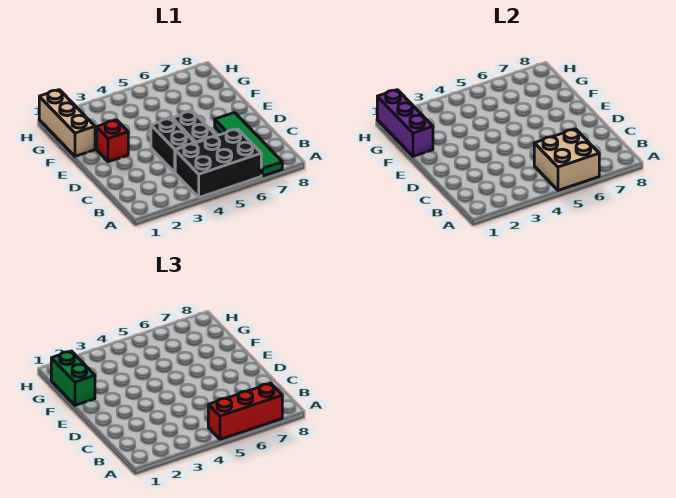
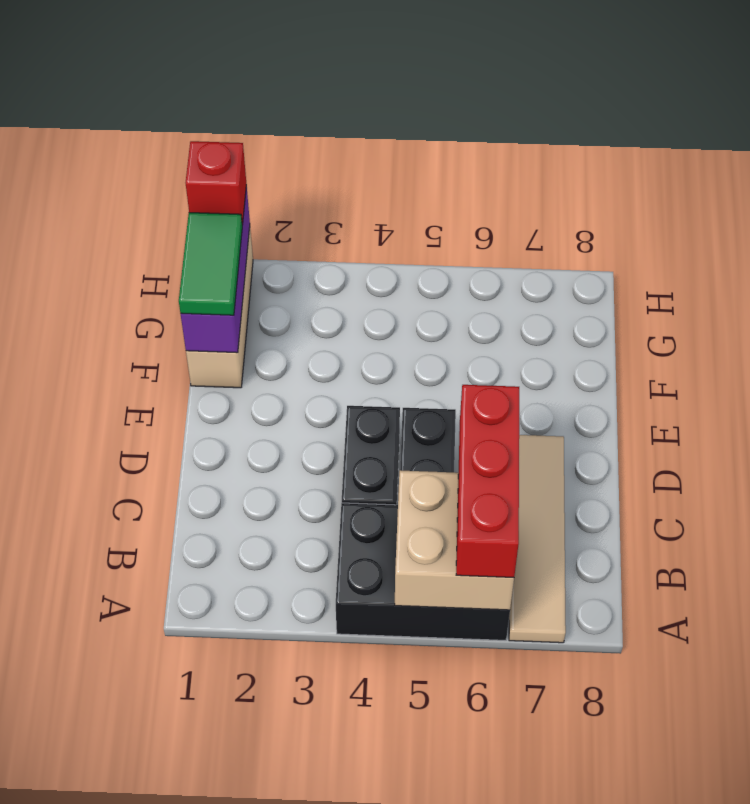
red brick A5:A7 level 3 -> red brick A6:C6 level 3
green tile A7:D7 level 1 -> tan tile A7:D7 level 1
red brick E2 level 1 -> red brick H1 level 3
green brick F1:G1 level 3 -> green tile F1:G1 level 3

